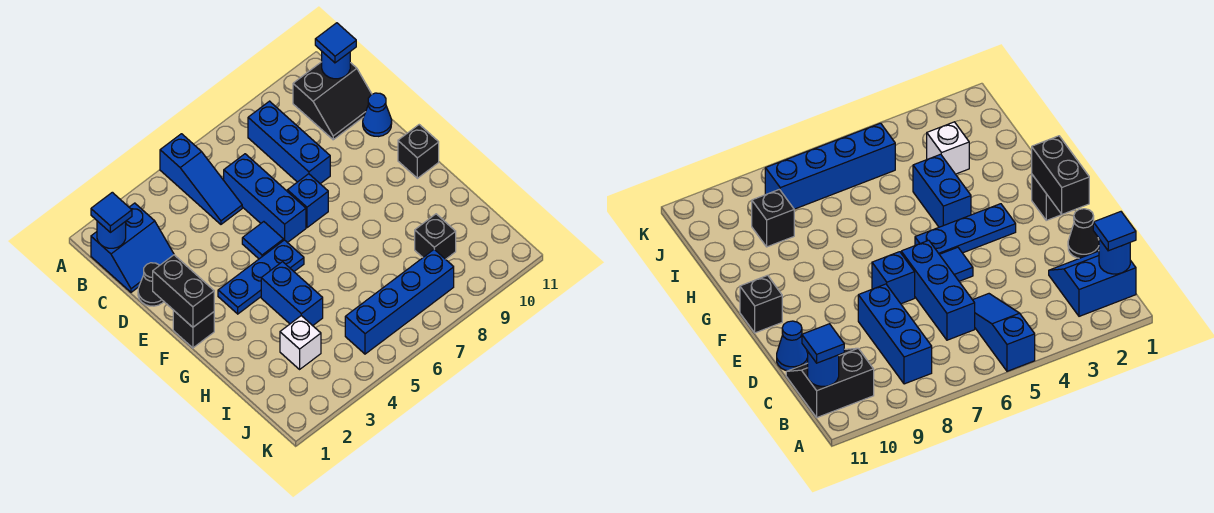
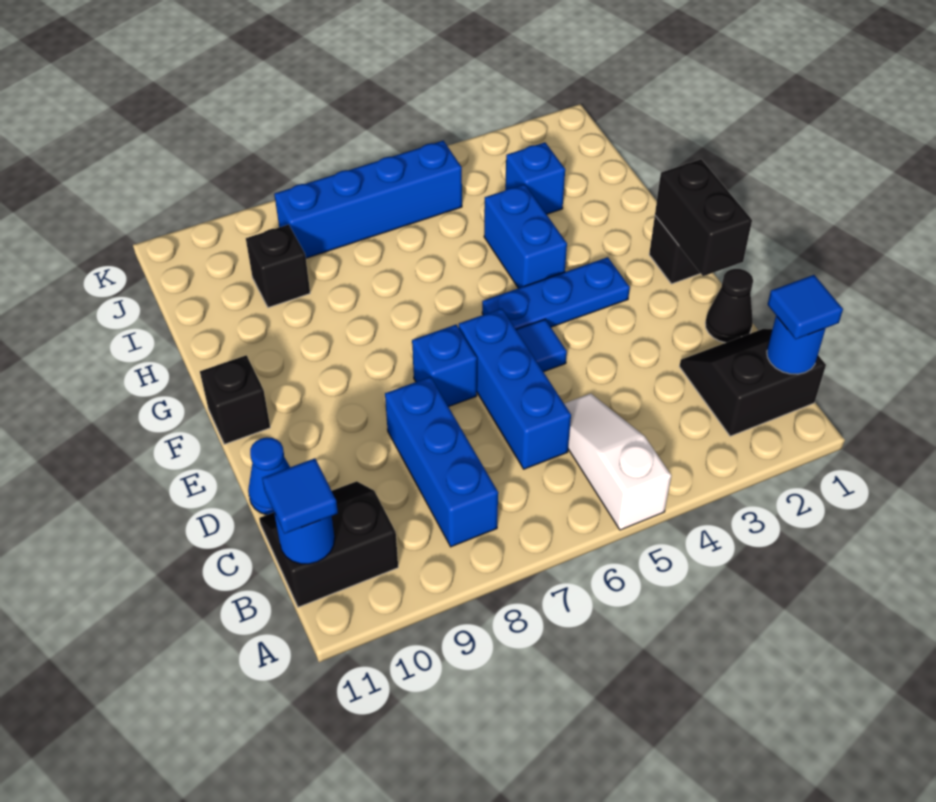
blue slope A5:C5 level 1 top A -> white slope A5:C5 level 1 top A
blue slope B1:C2 level 1 top B -> black slope B1:C2 level 1 top B
white brick I3 level 1 -> blue brick I3 level 1

